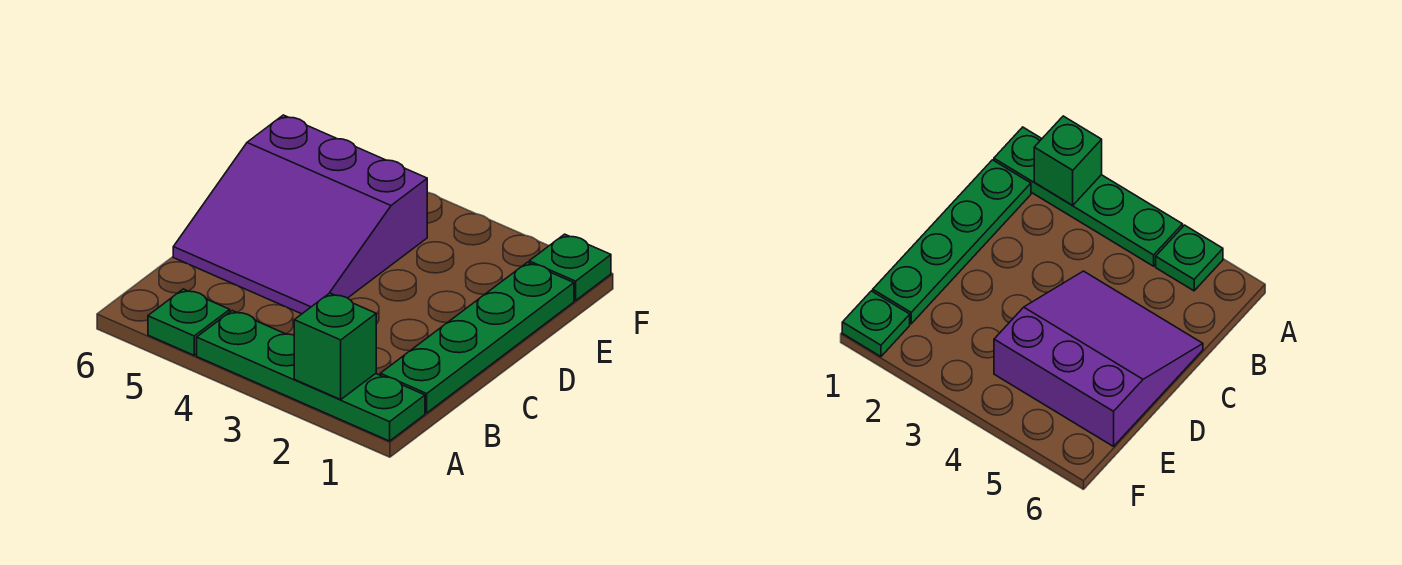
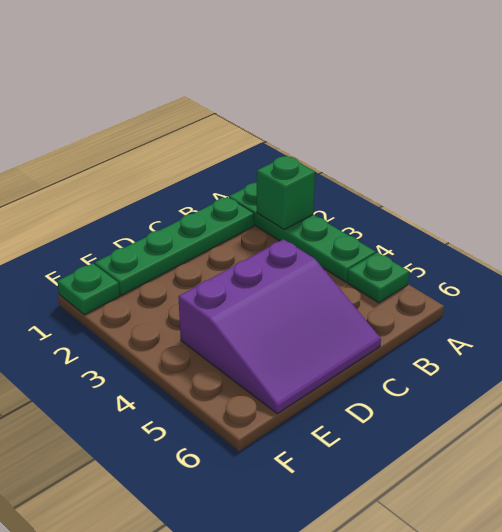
purple slope C4:E6 level 1 top E -> purple slope C4:E6 level 1 top 4

